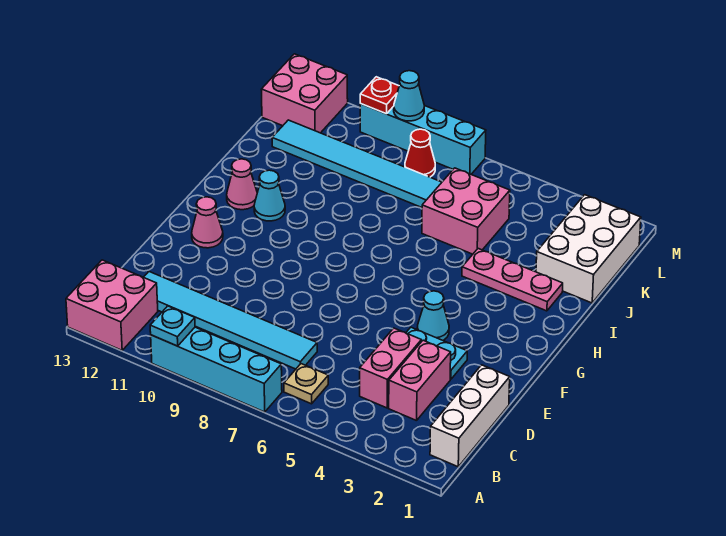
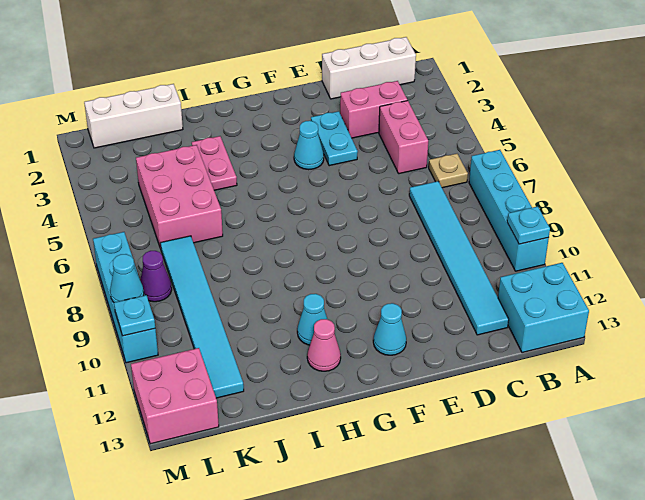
pink brick A12:B13 level 1 -> cyan brick A12:B13 level 1
pink brick C4:D4 level 1 -> pink brick C4:C5 level 1
pink cone F12 level 1 -> cyan cone F12 level 1
pink plate I2:I4 level 1 -> pink plate I3:I4 level 1
white brick J1:L2 level 1 -> white brick J1:L1 level 1
pink brick J5:K6 level 1 -> pink brick J4:K6 level 1
red cone L8 level 1 -> purple cone L8 level 1
red plate M10 level 2 -> cyan plate M10 level 2

